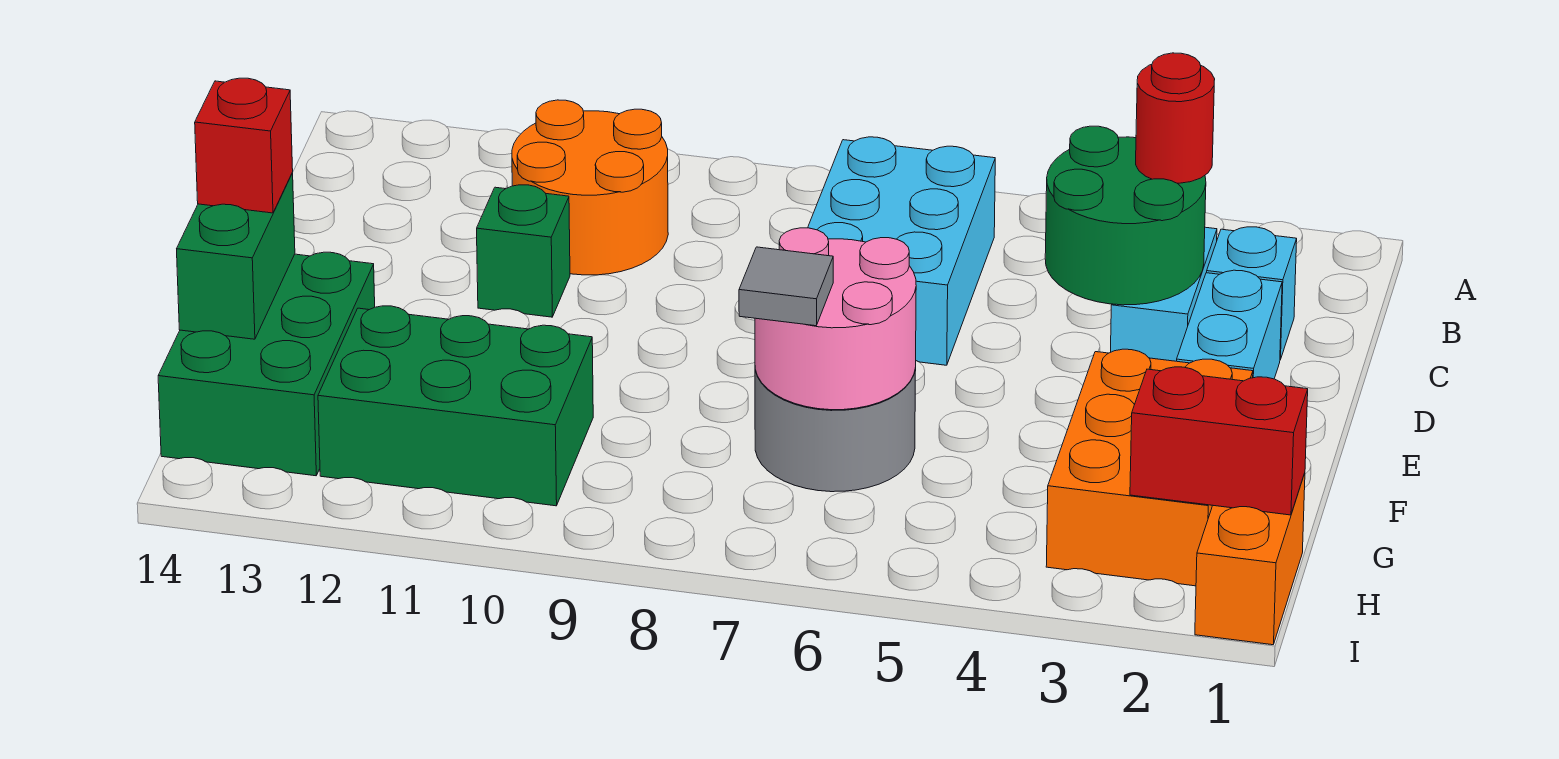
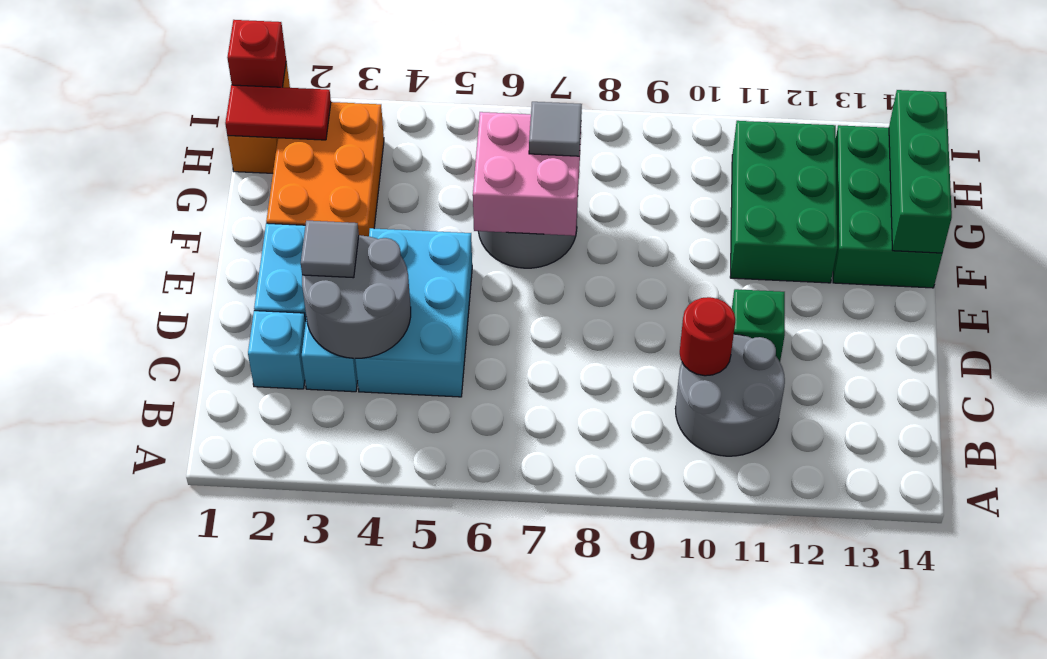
cyan brick B6:D7 level 1 -> cyan brick C4:E5 level 1
orange round brick B10:C11 level 1 -> grey round brick B10:C11 level 1
green round brick C3:D4 level 2 -> grey round brick C3:D4 level 2
red round brick C3 level 3 -> red round brick C10 level 2
none -> grey tile D3 level 3
pink round brick F6:G7 level 2 -> pink brick F6:G7 level 2
green brick F14:G14 level 2 -> green brick F14:H14 level 2
red brick F14 level 3 -> red brick I1 level 2
green brick G10:H12 level 1 -> green brick F11:H12 level 1
red brick H1:H2 level 2 -> red tile H1:H2 level 2

